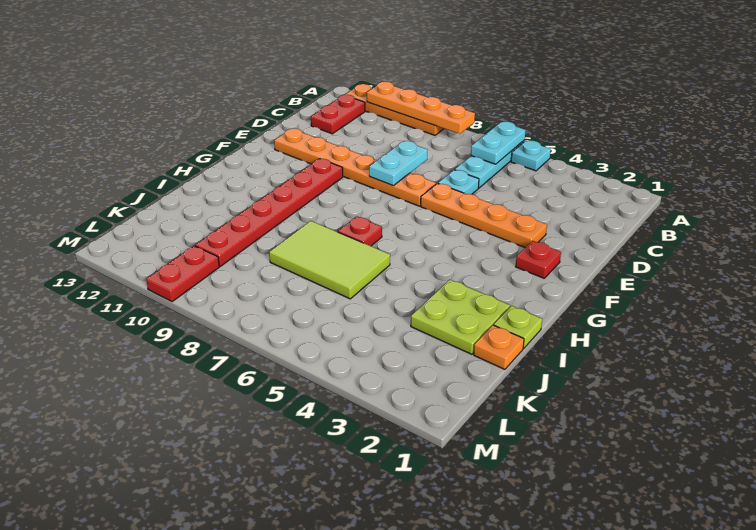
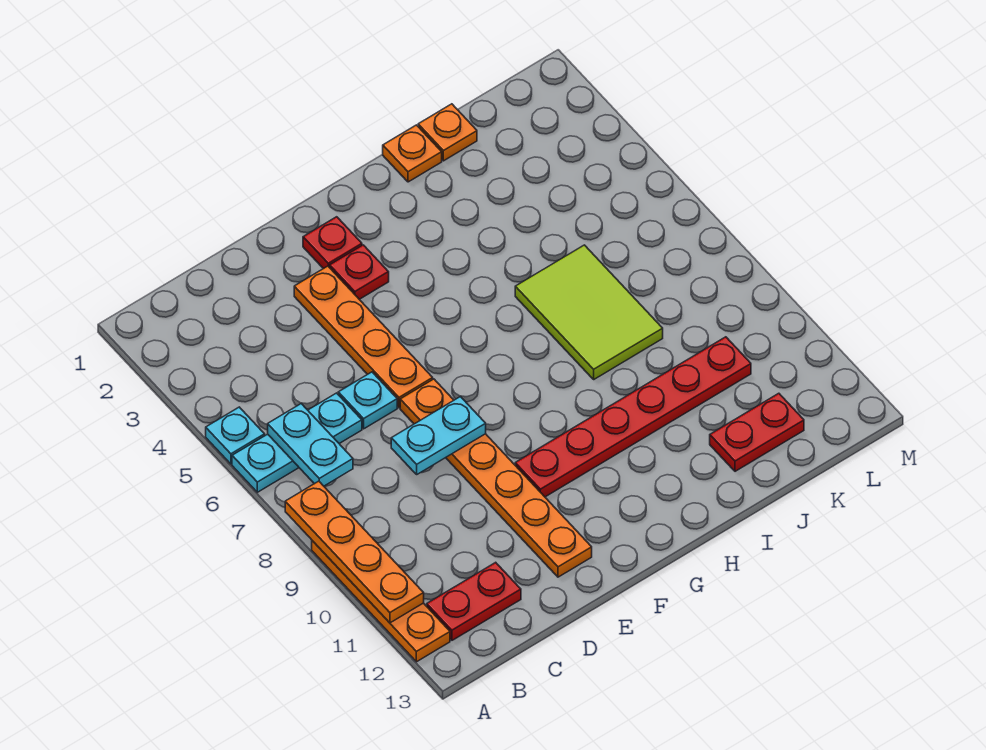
cyan plate A6:B6 level 2 -> cyan plate B6:B7 level 2
red plate H7 level 1 -> red plate F3 level 1
lime plate I1 level 1 -> orange plate I1 level 1
lime plate I2:J3 level 1 -> none
red plate L10:M10 level 1 -> red plate J12:K12 level 1

